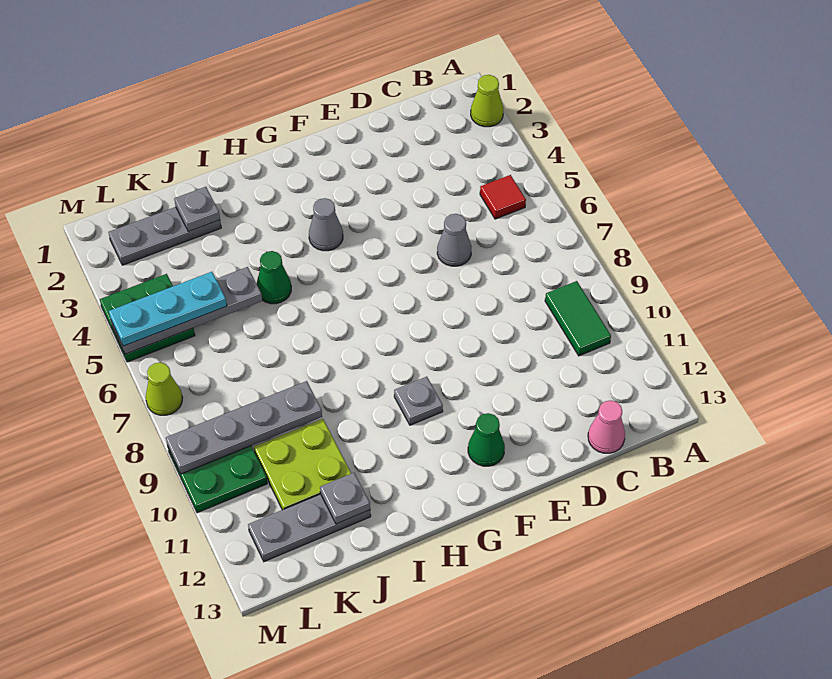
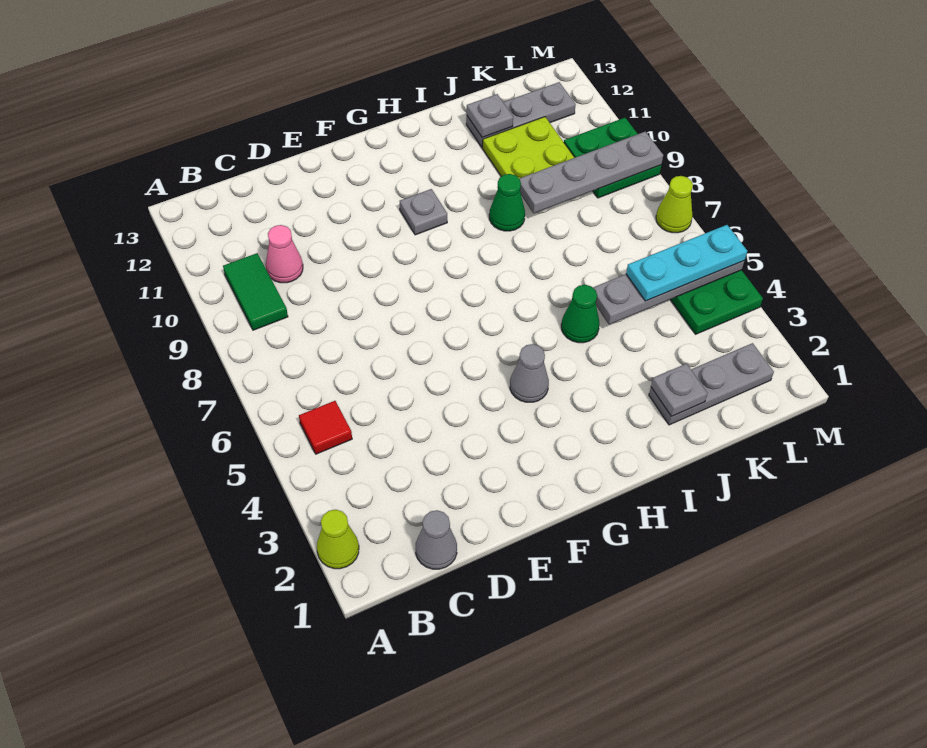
pink cone C13 level 1 -> pink cone C10 level 1
grey cone D6 level 1 -> grey cone C1 level 1
green cone F12 level 1 -> green cone I9 level 1

